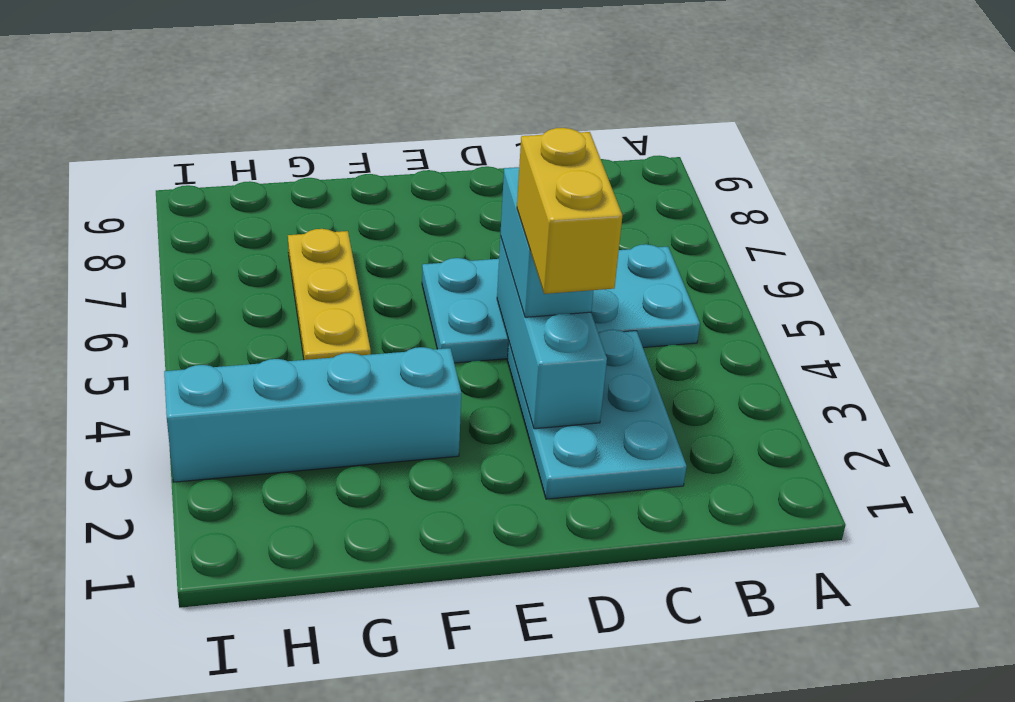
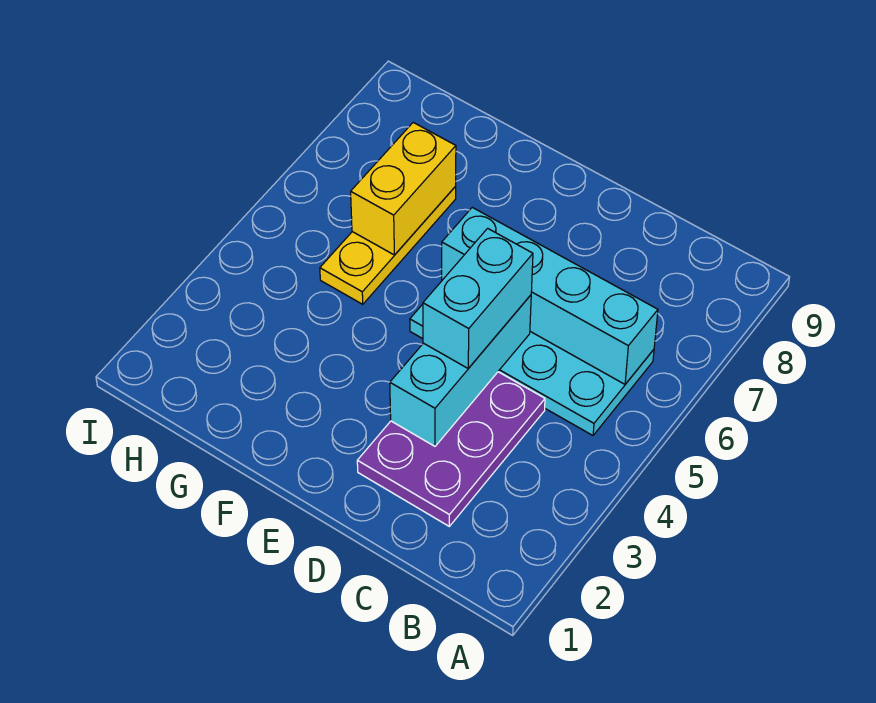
cyan plate C2:D4 level 1 -> purple plate C2:D4 level 1
yellow brick D3:D4 level 4 -> yellow brick G6:G7 level 2
cyan brick F3:I3 level 1 -> cyan brick B6:E6 level 2

